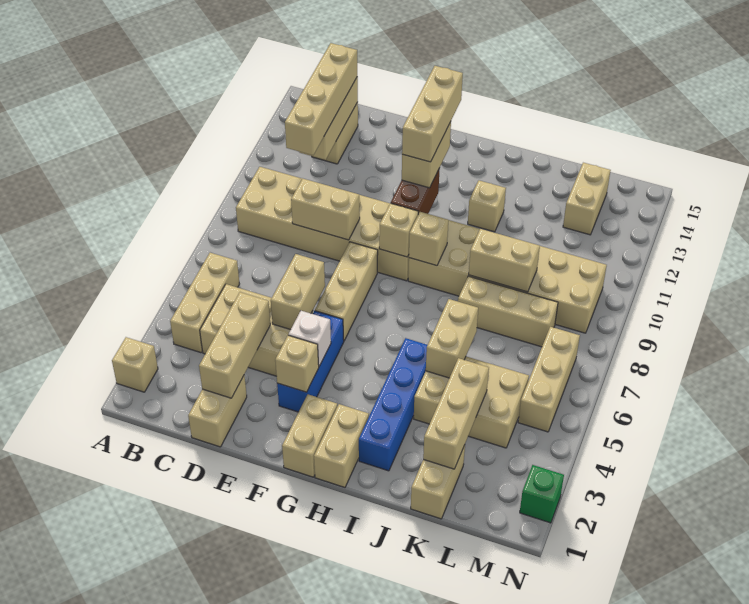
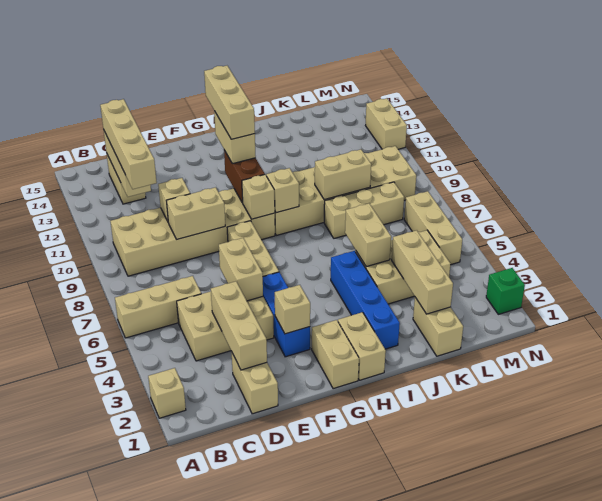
tan brick B4:B6 level 1 -> tan brick A6:C6 level 1
white brick F4 level 2 -> none
tan brick I12 level 1 -> tan brick D10 level 2
tan brick L13:L14 level 1 -> tan brick N12:N13 level 1

